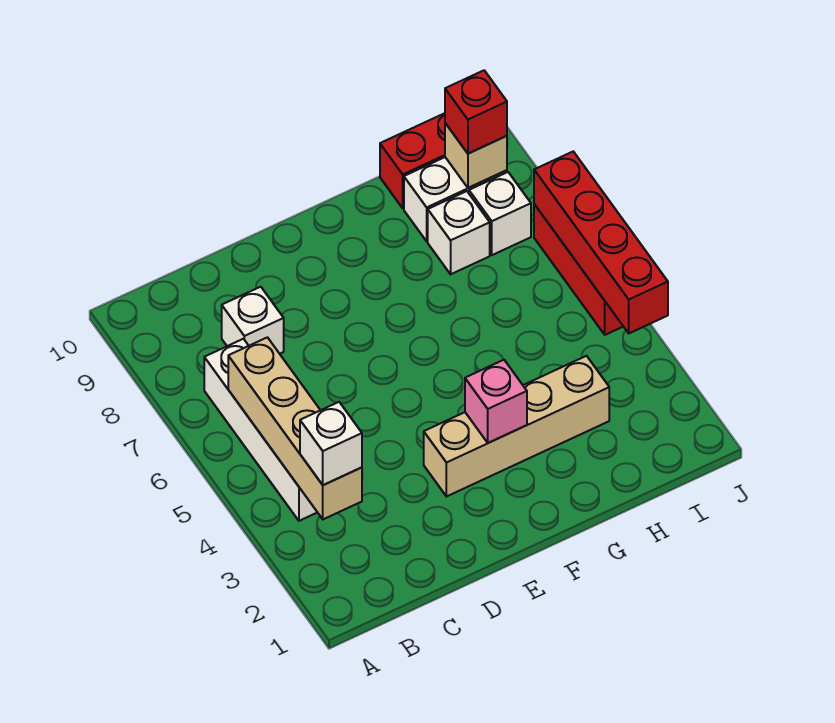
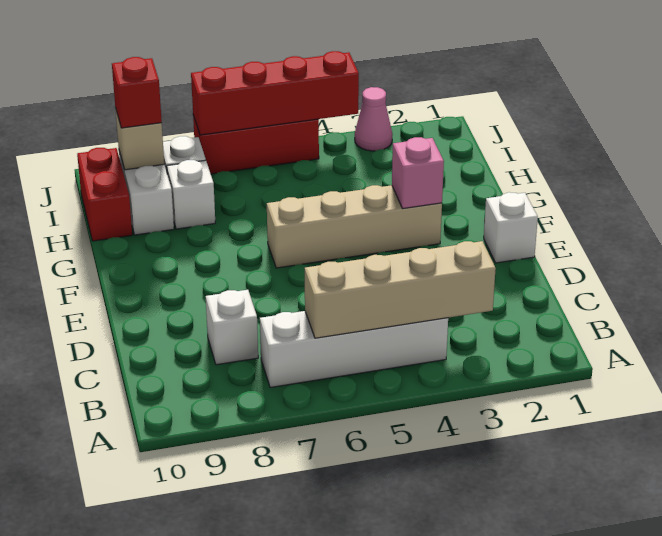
white brick B3 level 3 -> white brick E1 level 1
tan brick E3:H3 level 1 -> tan brick F3:F6 level 1
none -> pink cone J3 level 1

